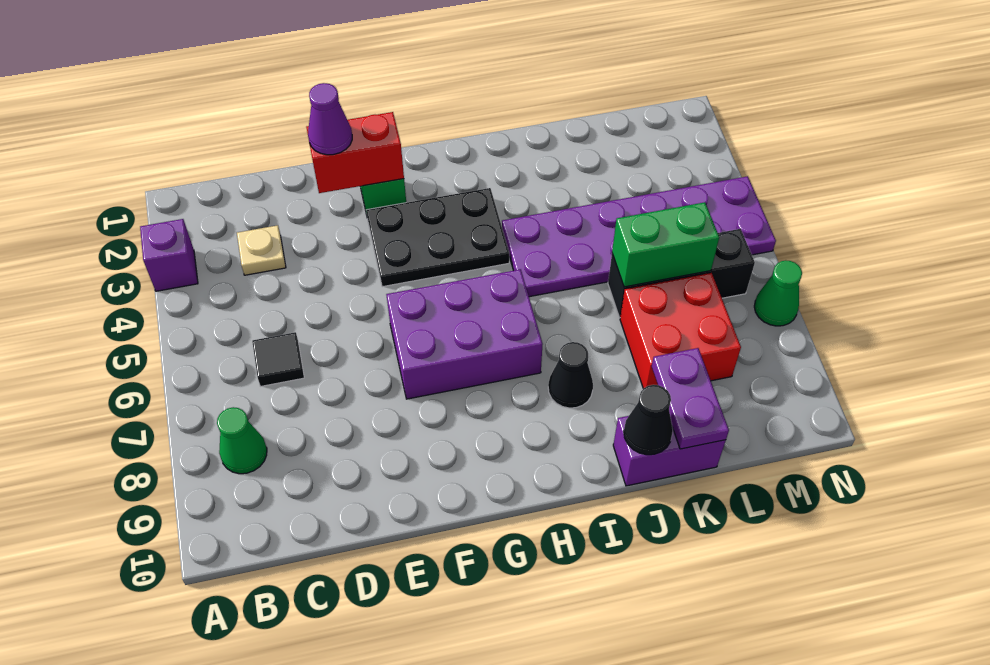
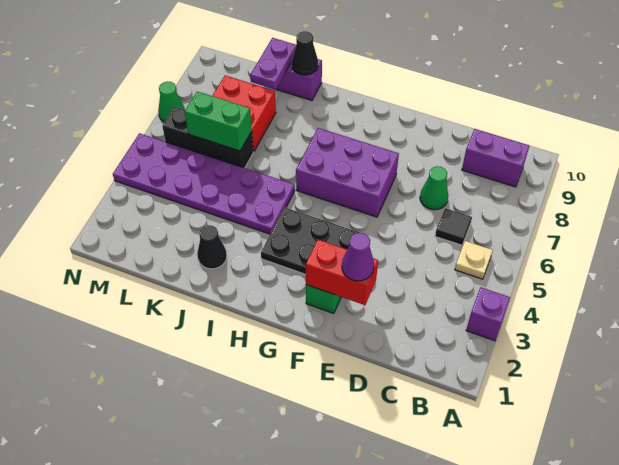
green cone B8 level 1 -> green cone D7 level 1
none -> purple brick B9:C9 level 1
tan plate C3 level 1 -> tan plate B5 level 1
black cone I8 level 1 -> black cone J2 level 1

